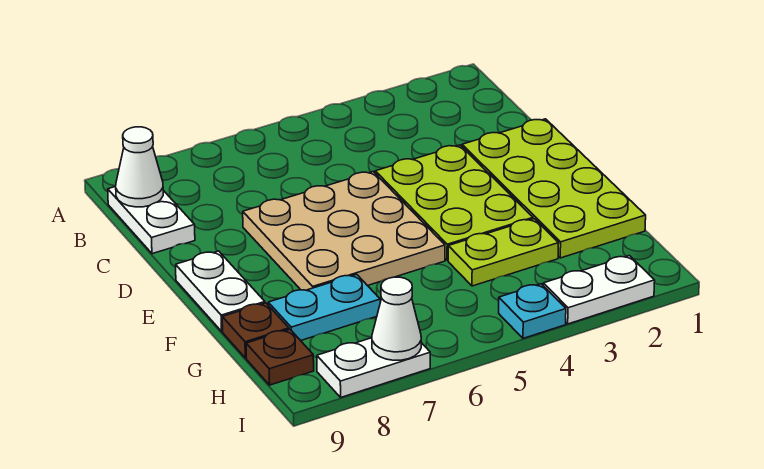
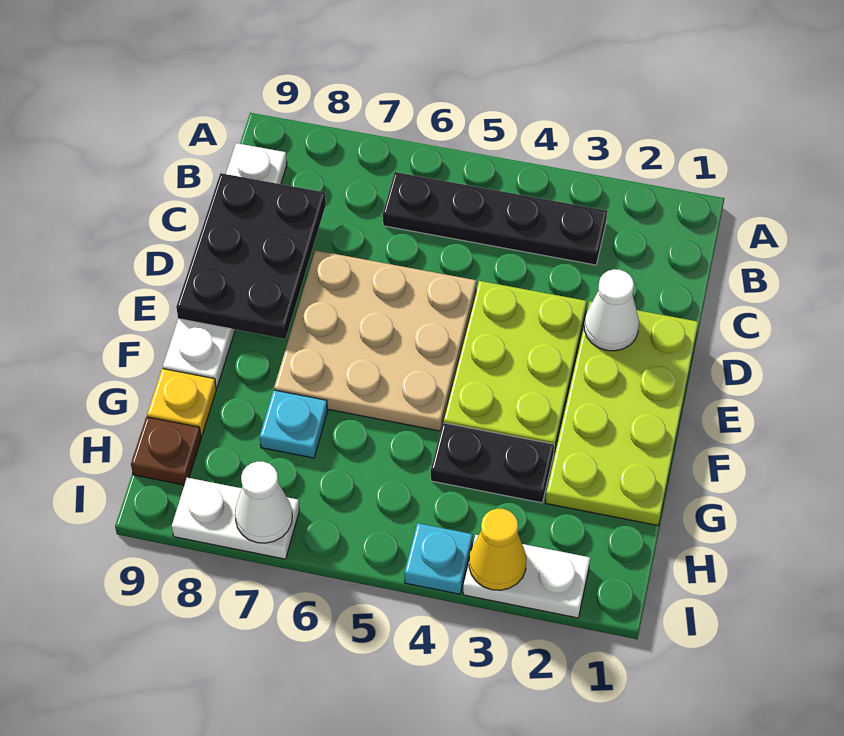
none -> black plate B3:B6 level 1
white cone B9 level 2 -> white cone D2 level 2
none -> black plate C8:E9 level 2
lime plate G3:G4 level 1 -> black plate G3:G4 level 1
cyan plate G7:G8 level 1 -> cyan plate G7 level 1
brown plate G9 level 1 -> yellow plate G9 level 1
none -> yellow cone I3 level 2

